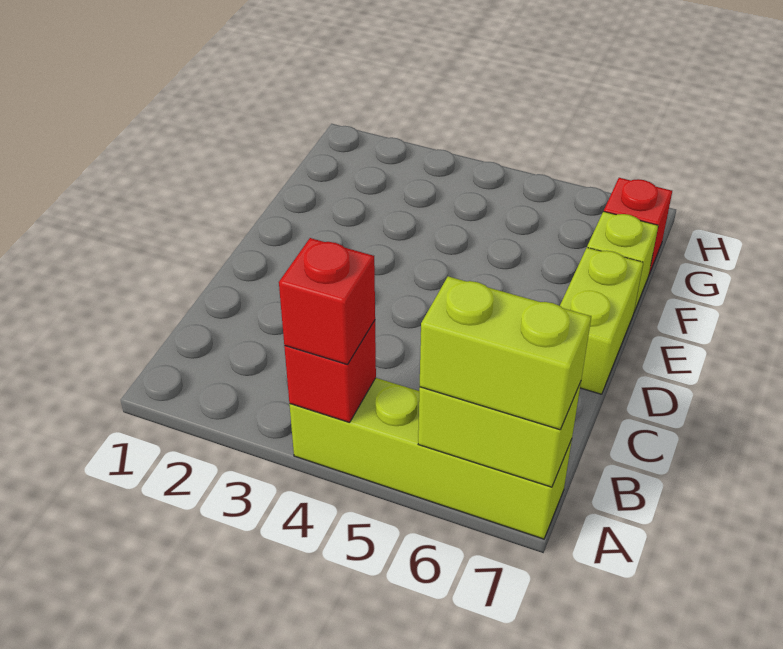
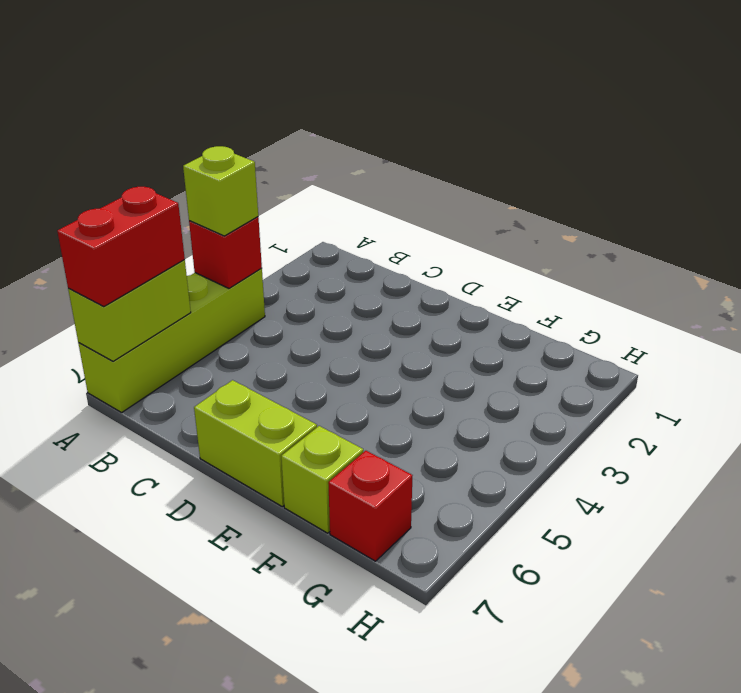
red brick A4 level 3 -> lime brick A4 level 3
lime brick A6:A7 level 3 -> red brick A6:A7 level 3

